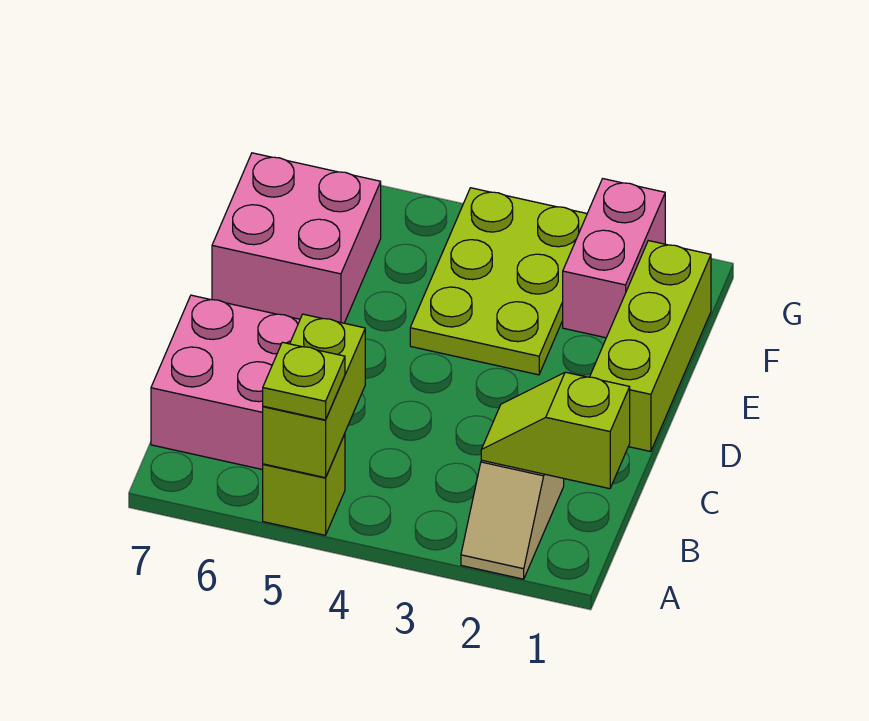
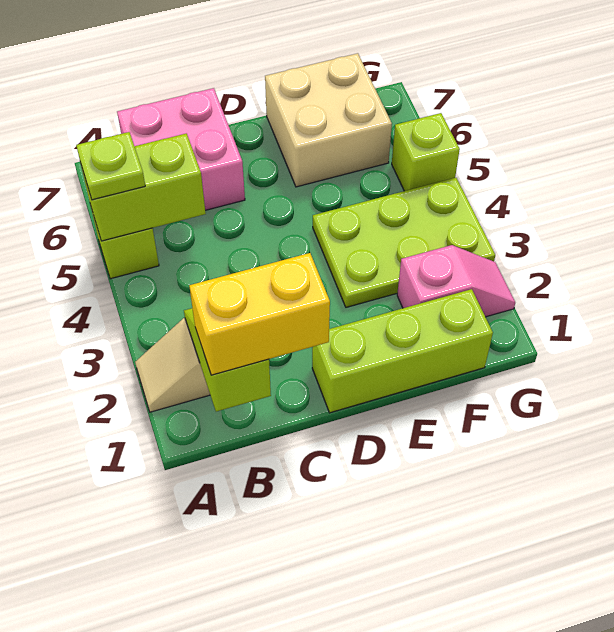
none -> yellow brick B1:C1 level 3
pink brick E6:F7 level 1 -> tan brick E6:F7 level 1
pink brick F2:G2 level 1 -> pink slope F2:G2 level 1 top F
none -> lime brick G5 level 1

